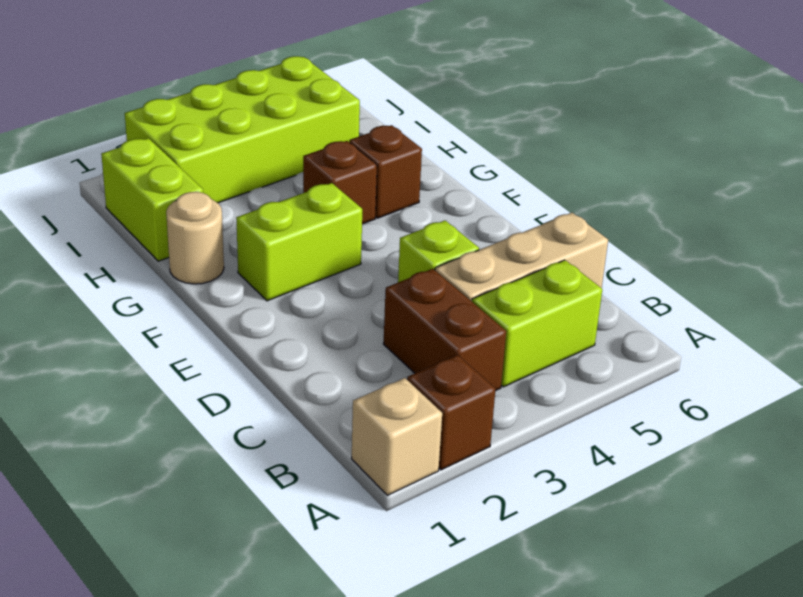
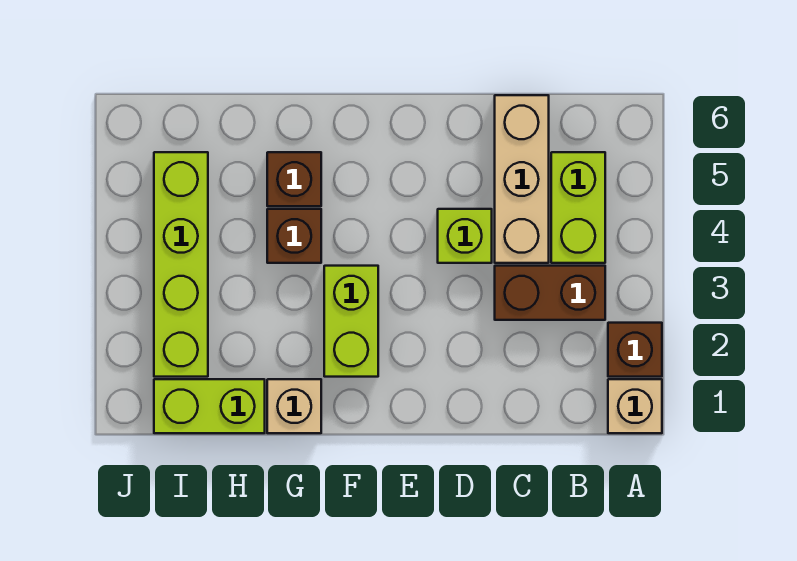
tan round brick G1 level 1 -> tan brick G1 level 1
lime brick I2:J5 level 1 -> lime brick I2:I5 level 1

